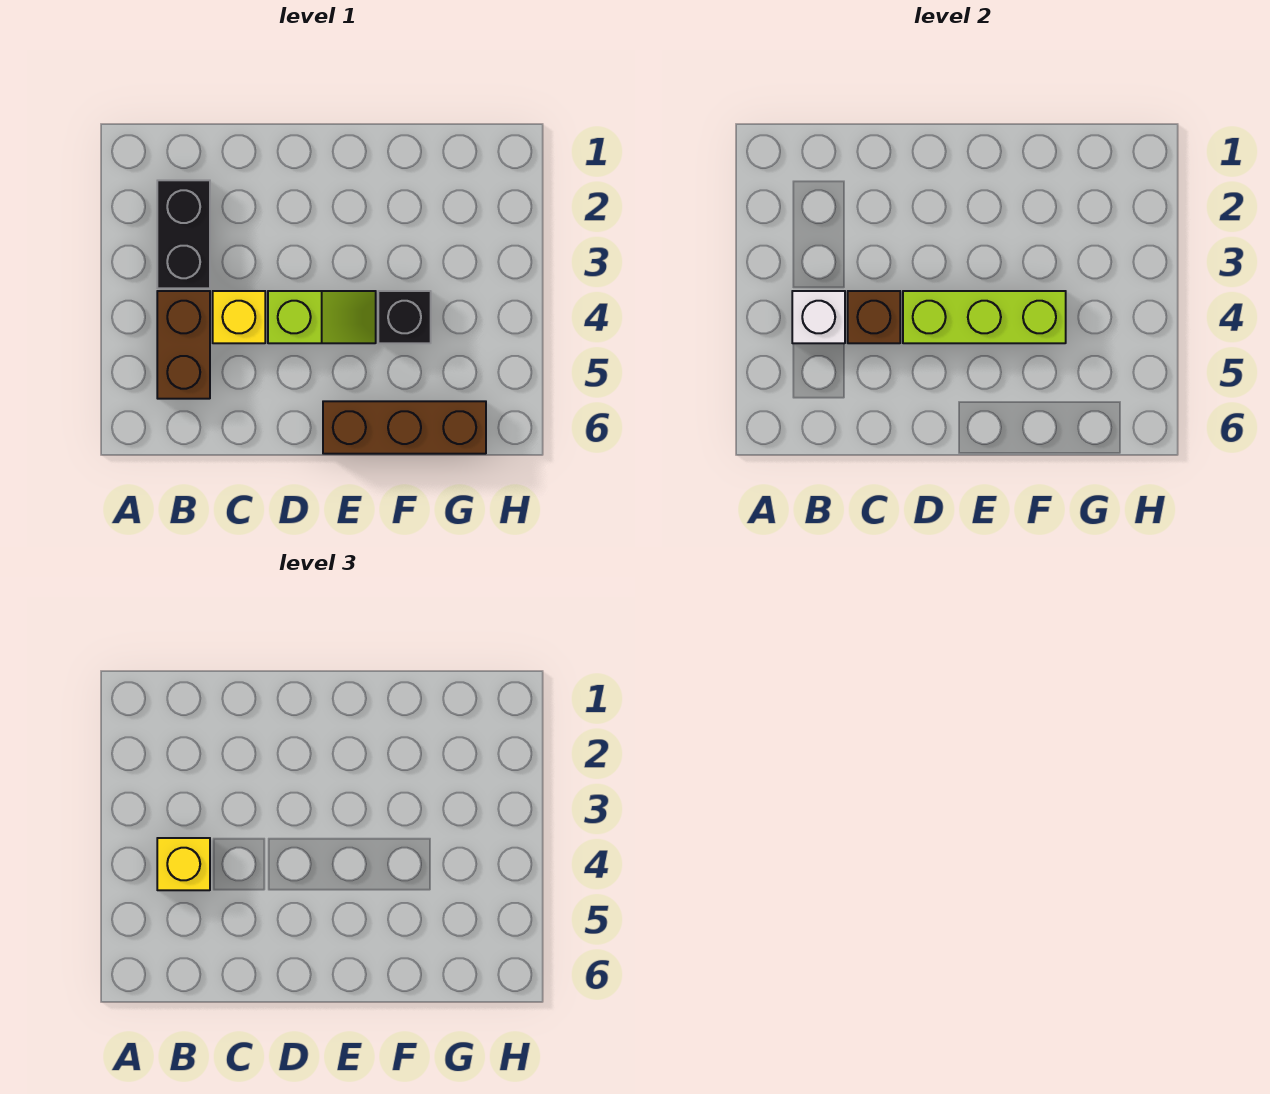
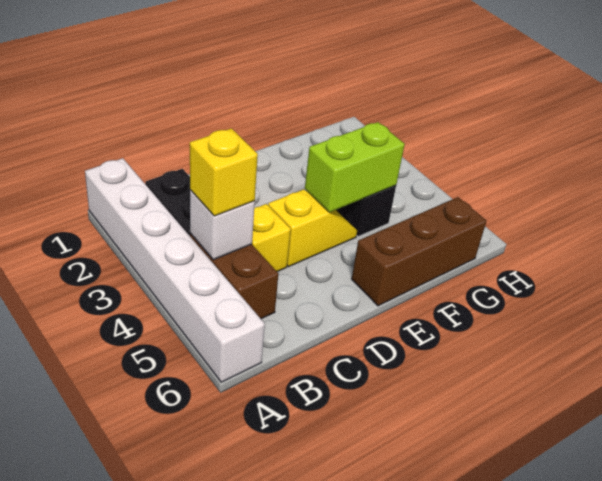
none -> white brick A1:A6 level 1
brown brick C4 level 2 -> none
lime slope D4:E4 level 1 top D -> yellow slope D4:E4 level 1 top D
lime brick D4:F4 level 2 -> lime brick E4:F4 level 2

